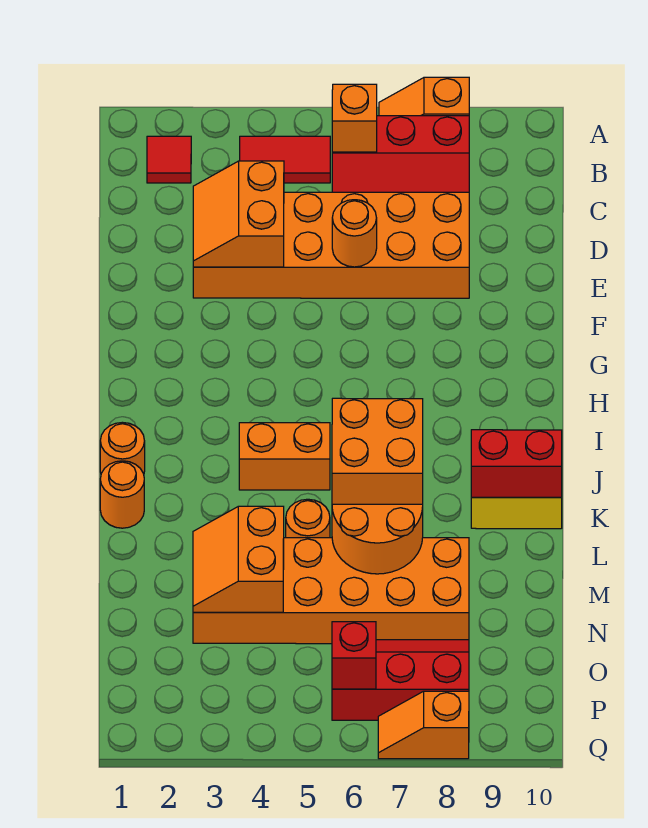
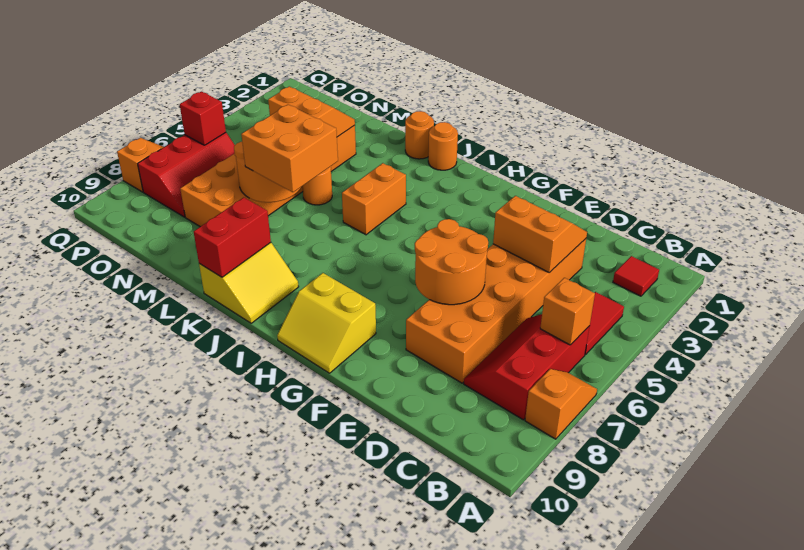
orange round brick E6 level 2 -> orange round brick E6:F7 level 2
none -> yellow slope G9:H10 level 1 top 9

